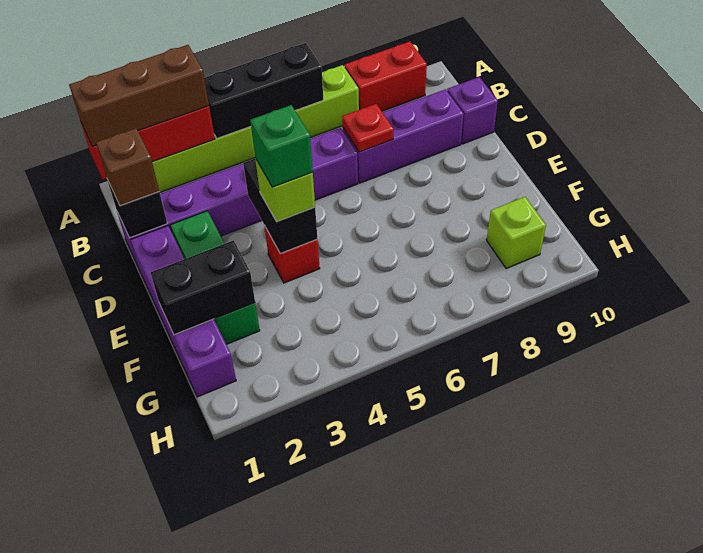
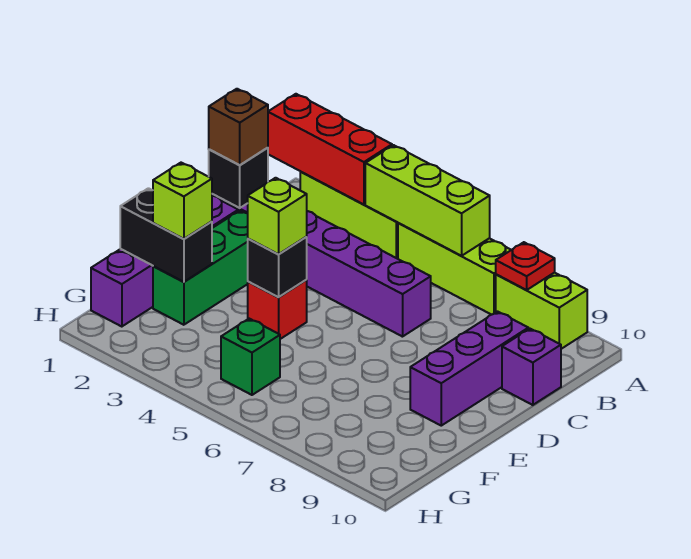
brown brick A1:A3 level 3 -> none
black brick A4:A6 level 2 -> lime brick A4:A6 level 2
red brick A8:A9 level 1 -> lime brick A8:A9 level 1
purple brick C7:C9 level 1 -> purple brick C9:E9 level 1
red plate C7 level 2 -> red plate A8 level 2
black brick D4:E4 level 2 -> black brick E4 level 2
green brick E4 level 4 -> green brick G5 level 1
lime brick G9 level 1 -> lime brick F2 level 3

